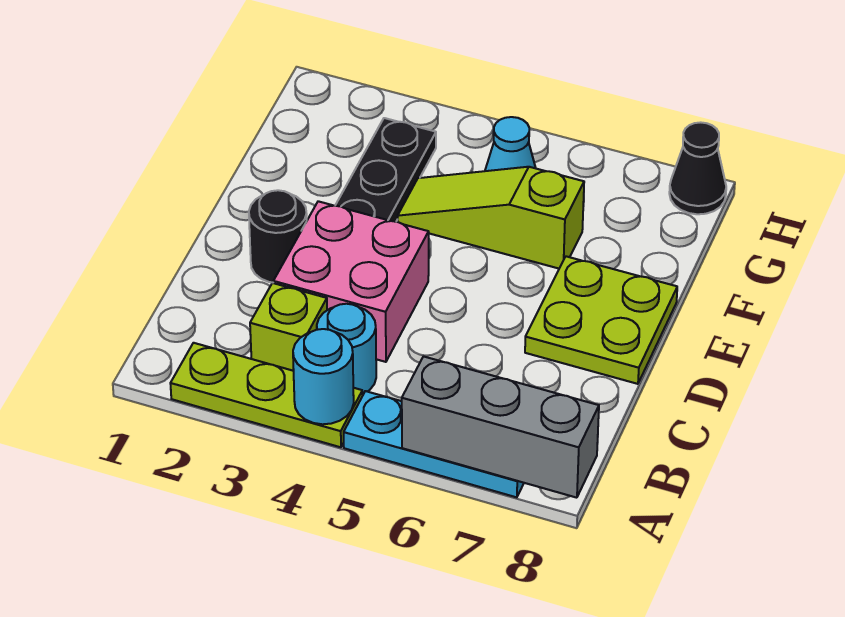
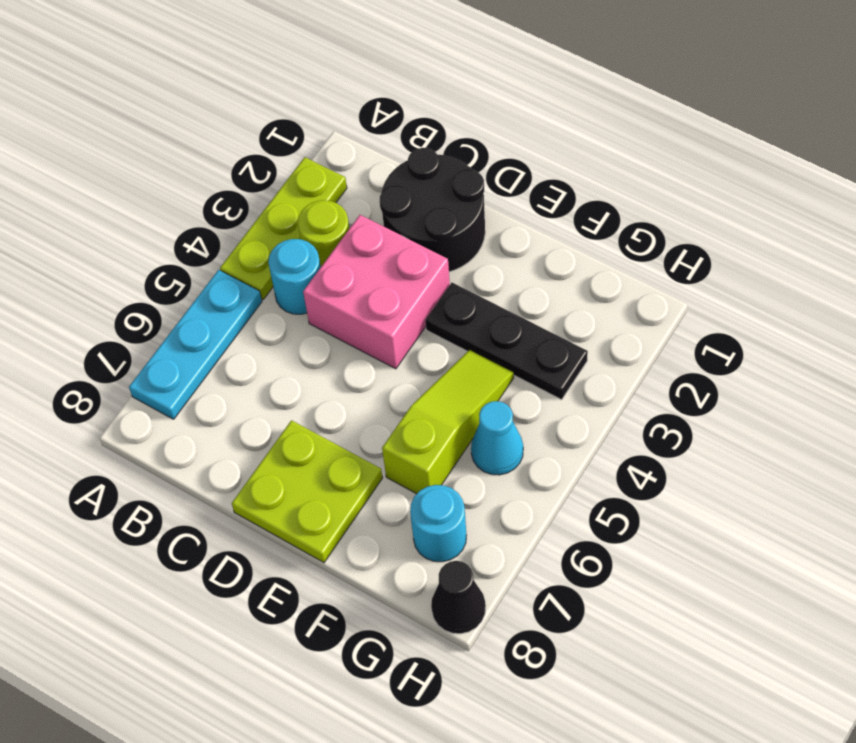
cyan round brick A4 level 2 -> cyan round brick G7 level 1
grey brick A6:A8 level 2 -> none
lime brick B3 level 1 -> lime round brick B3 level 1
black round brick D2 level 1 -> black round brick C1:D2 level 1

